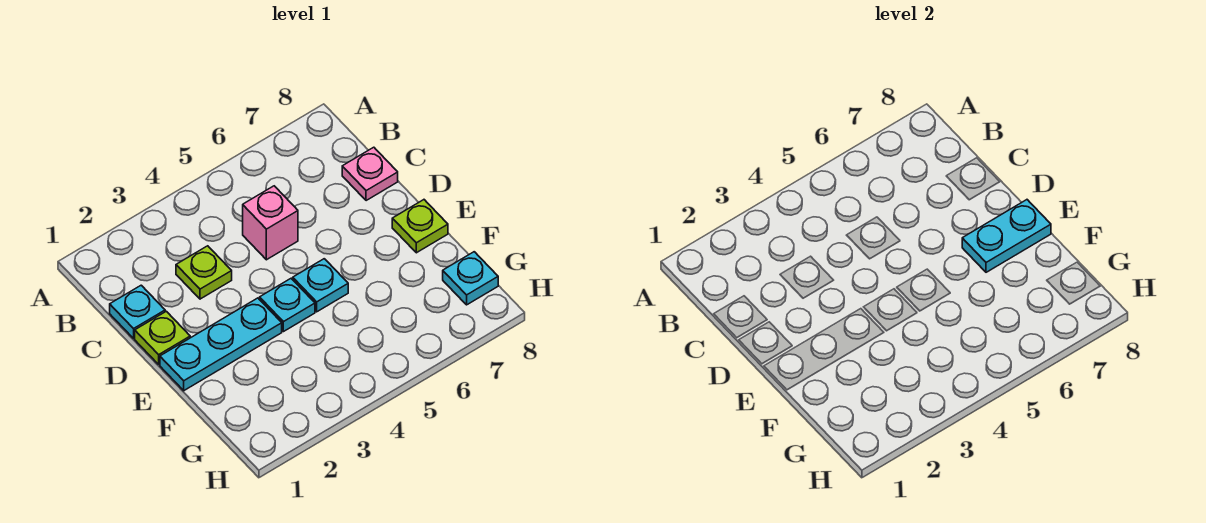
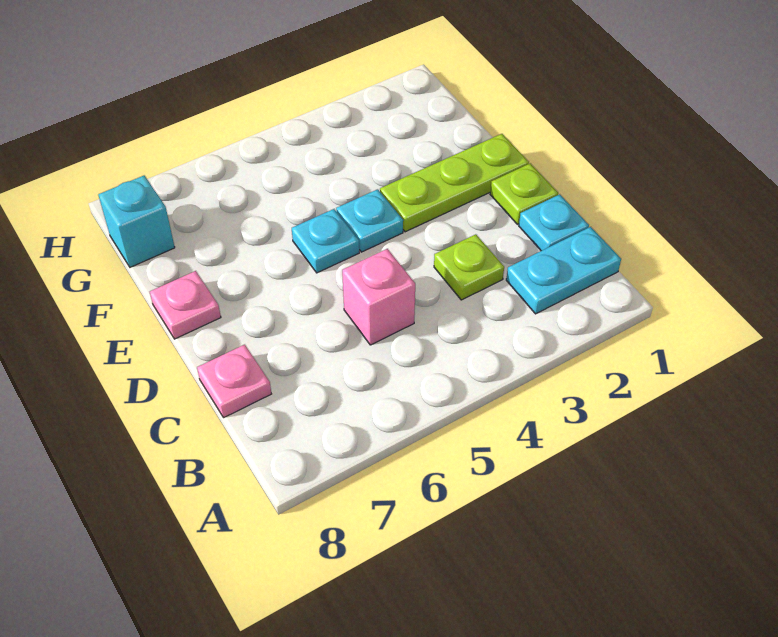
cyan plate E1:E3 level 1 -> lime plate E1:E3 level 1
cyan plate E7:E8 level 2 -> cyan plate B1:B2 level 1
lime plate E8 level 1 -> pink plate E8 level 1
cyan plate G8 level 1 -> cyan brick G8 level 1

